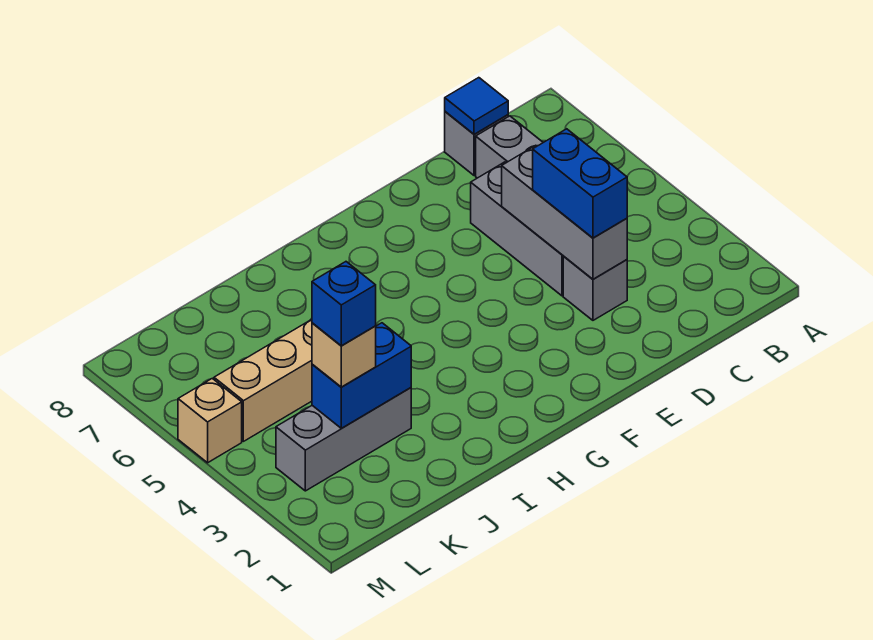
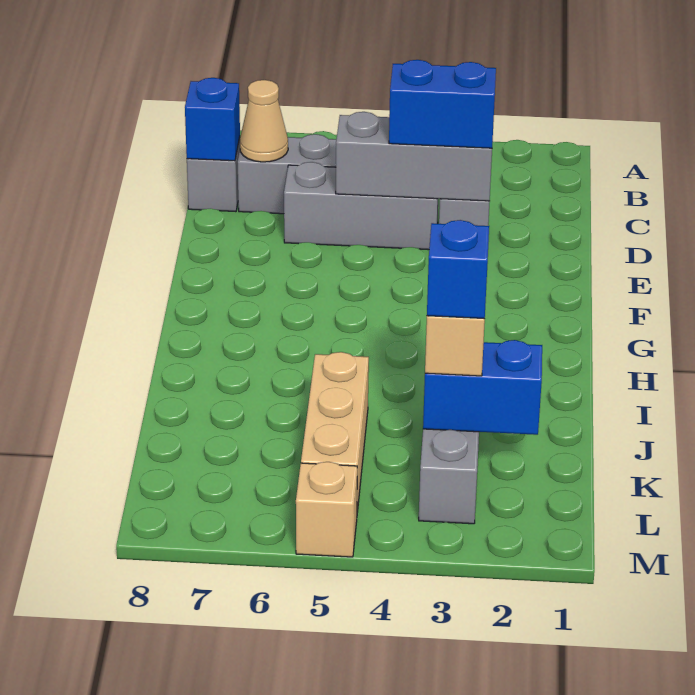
none -> tan cone C7 level 2
blue tile C8 level 2 -> blue brick C8 level 2
blue brick J3:K3 level 2 -> blue brick K2:K3 level 2

